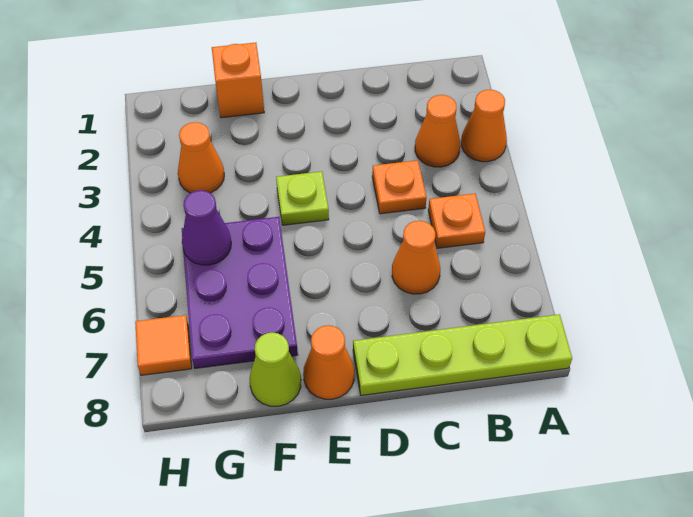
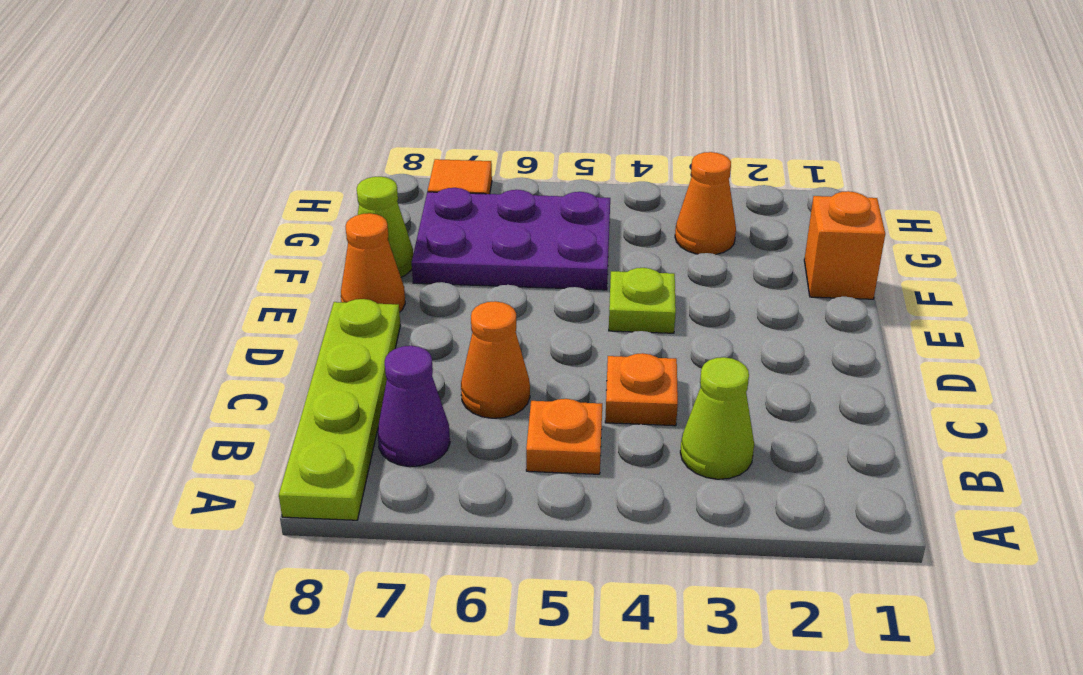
orange cone A3 level 1 -> none
orange cone B3 level 1 -> lime cone B3 level 1
purple cone G5 level 2 -> purple cone B7 level 1

